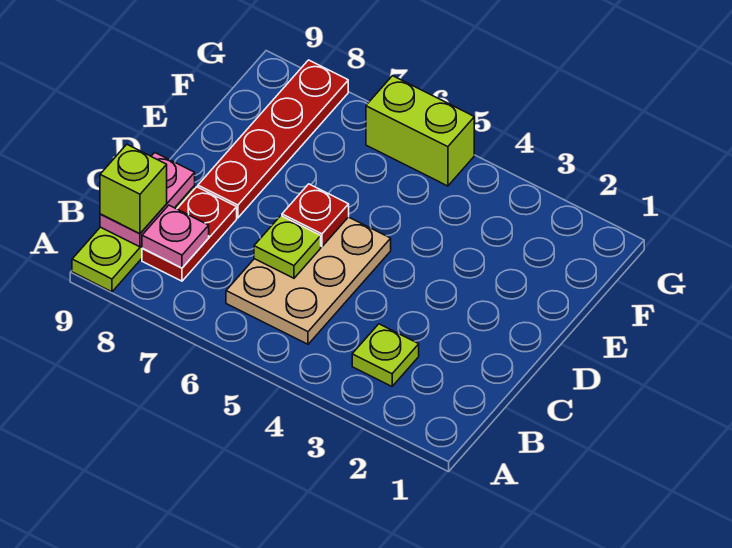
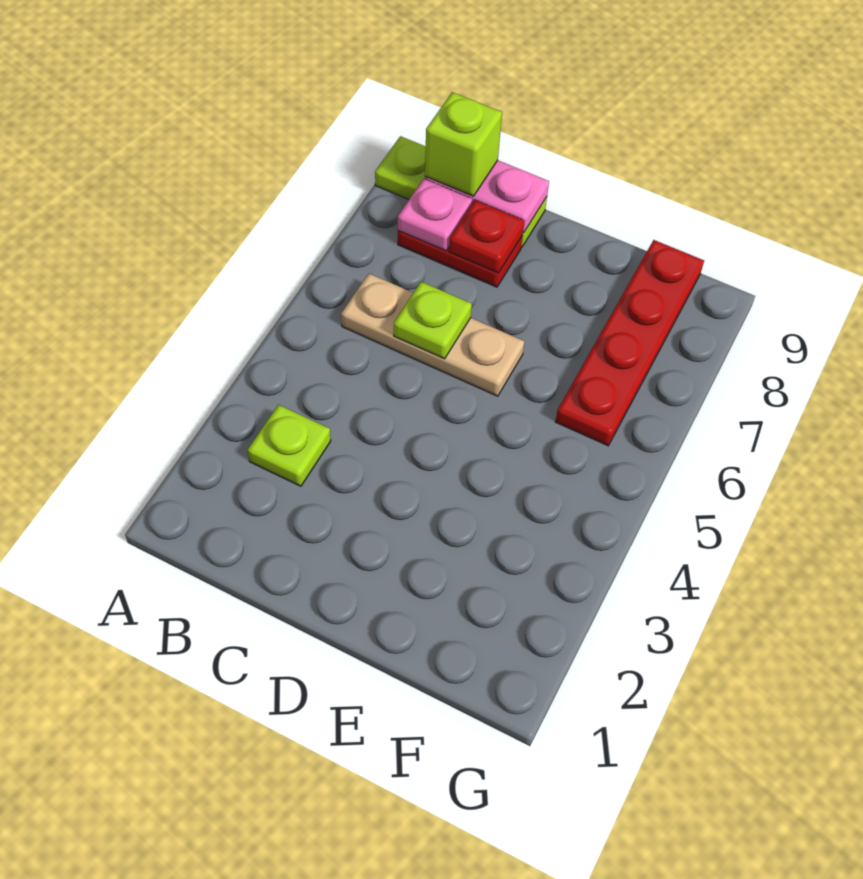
tan plate B5:D6 level 1 -> tan plate B6:D6 level 1
red plate D6 level 2 -> red plate C8 level 2
red plate D8:G8 level 1 -> red plate F6:F9 level 1
lime brick G5:G6 level 1 -> none

